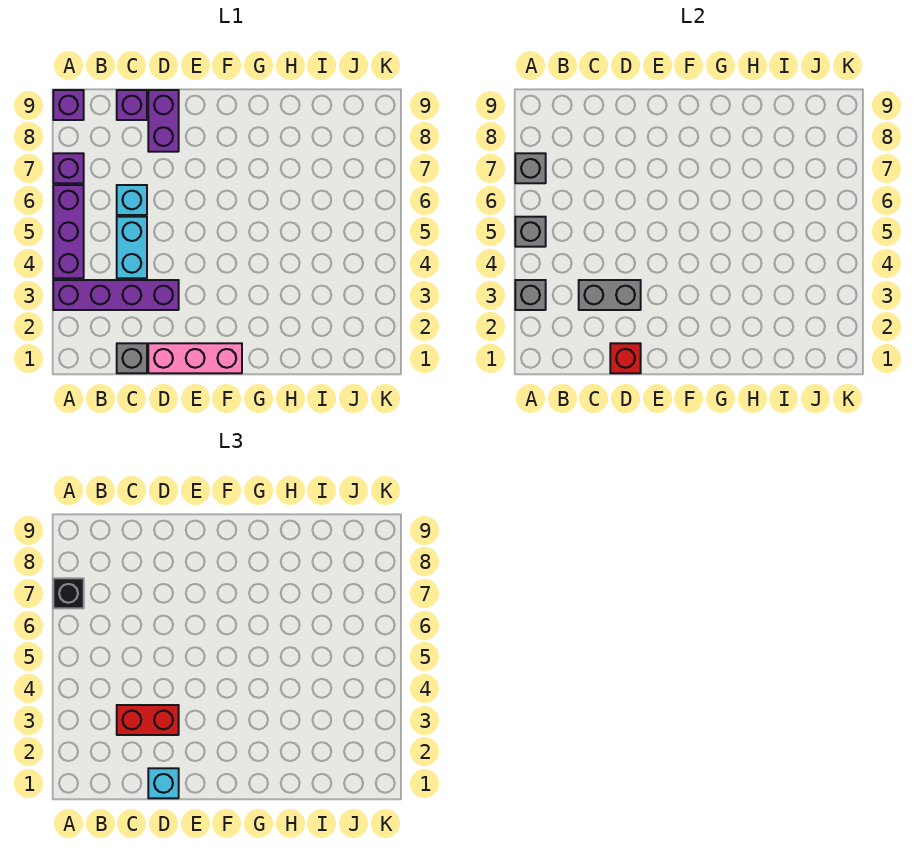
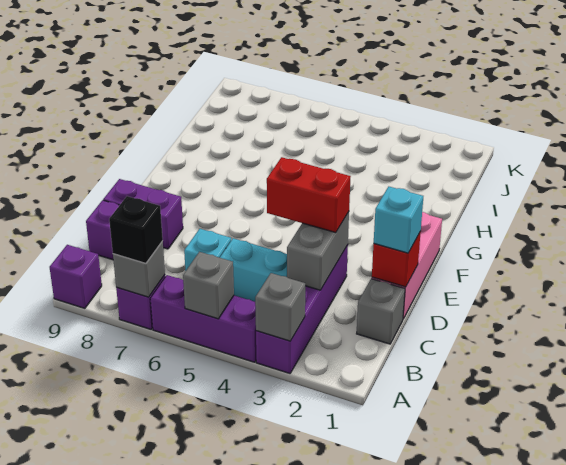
red brick C3:D3 level 3 -> red brick D3:D4 level 3

